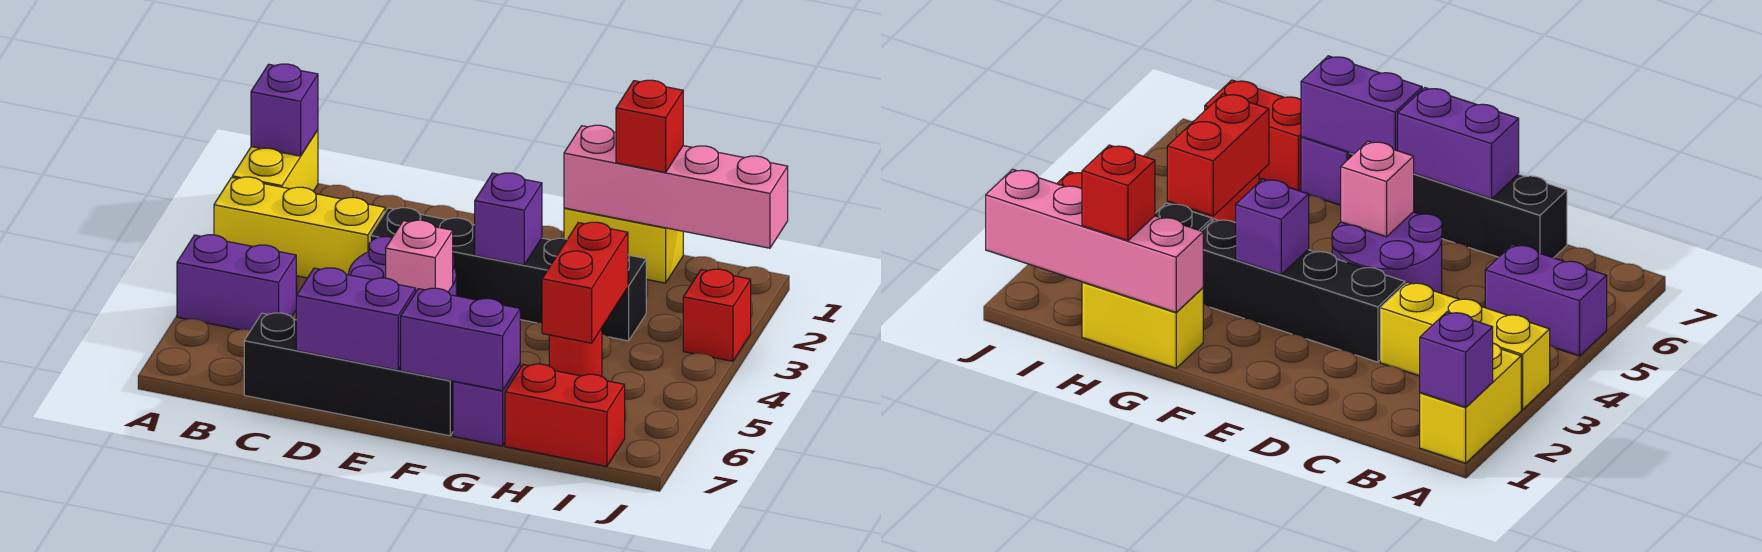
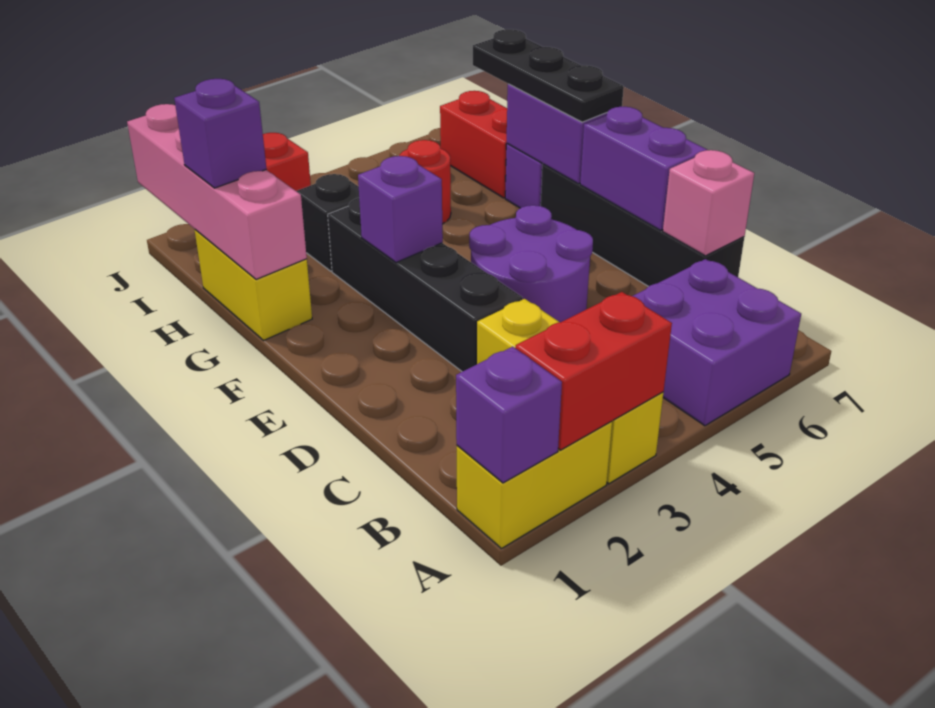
purple brick A5:B5 level 1 -> purple brick A5:B6 level 1
pink brick E5 level 2 -> pink brick C7 level 2
none -> black plate F7:H7 level 3
red brick H1 level 3 -> purple brick H1 level 3
red brick H4:H5 level 2 -> red brick A2:A3 level 2

